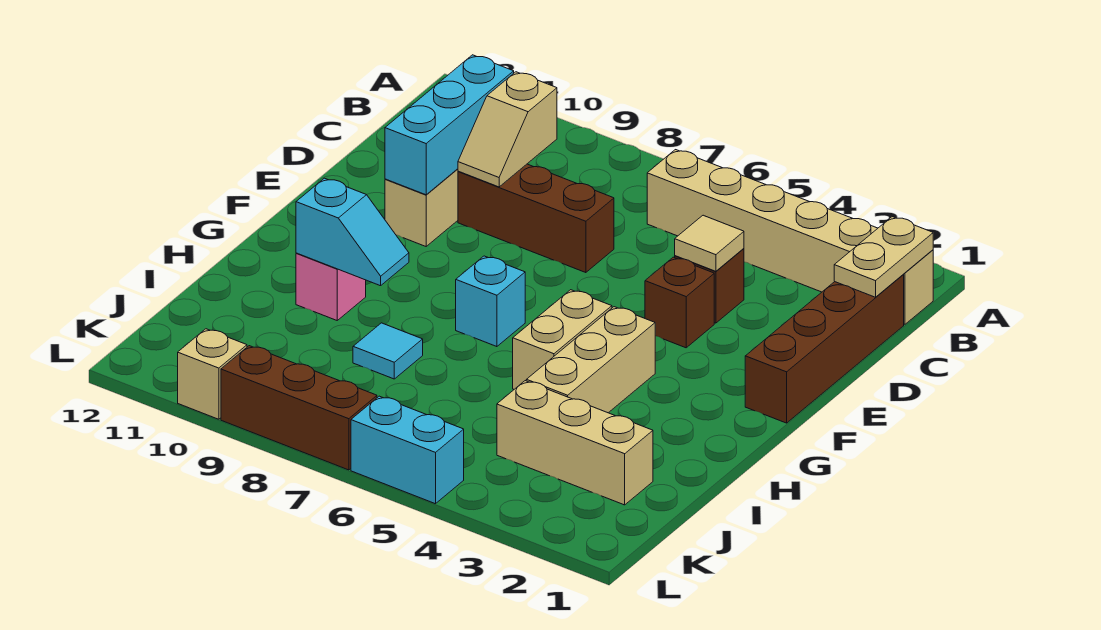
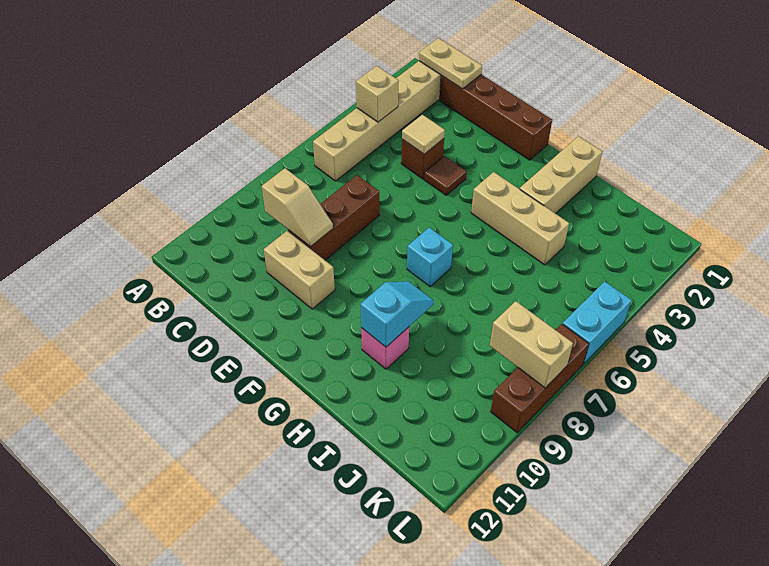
cyan brick C10:E10 level 2 -> none
brown brick E4 level 1 -> brown tile E4 level 1
tan brick G5:H5 level 1 -> tan brick K8:L8 level 2
cyan tile I8 level 1 -> none
tan brick J2:J4 level 1 -> tan brick H1:H3 level 1
tan brick L10 level 1 -> tan brick B4 level 2

